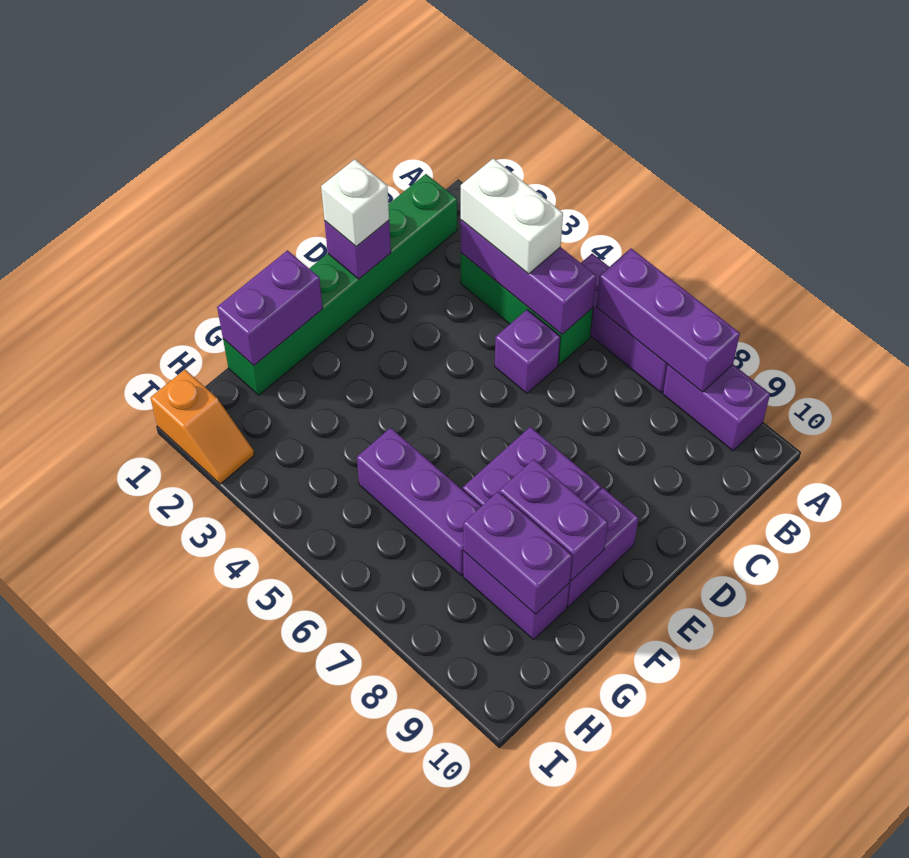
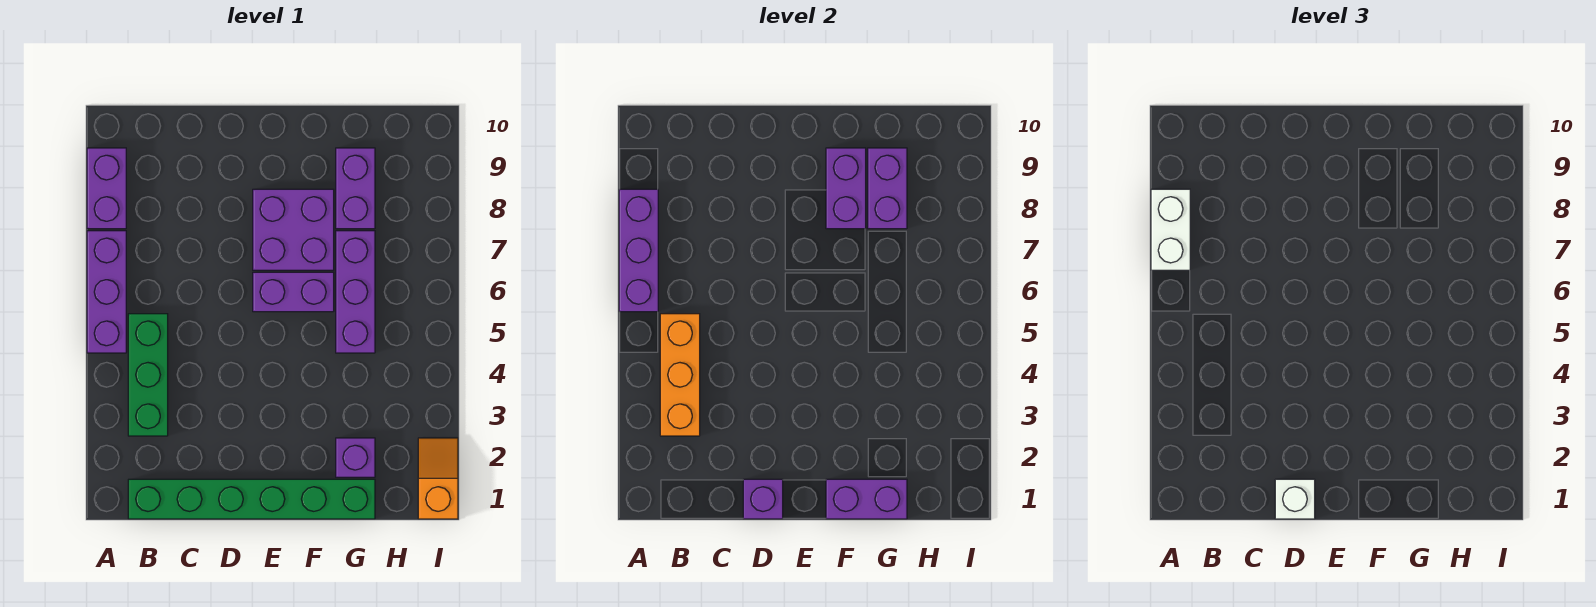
purple brick B3:B5 level 2 -> orange brick B3:B5 level 2
white brick B3:B4 level 3 -> white brick A7:A8 level 3
purple brick C5 level 1 -> purple brick G2 level 1
purple brick E9:F9 level 1 -> purple brick E6:F6 level 1

